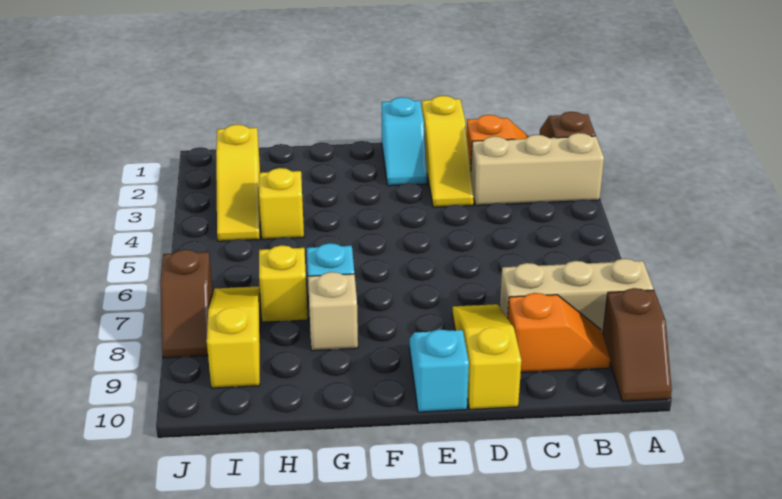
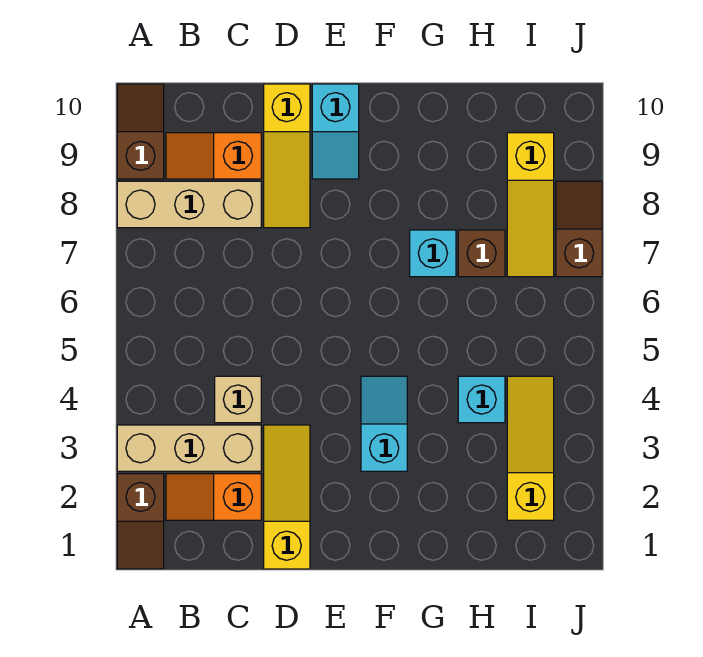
cyan slope E1:E2 level 1 top 1 -> cyan slope F3:F4 level 1 top 3
tan brick G8 level 1 -> tan brick C4 level 1
yellow brick H4 level 1 -> cyan brick H4 level 1
yellow brick H7 level 1 -> brown brick H7 level 1

